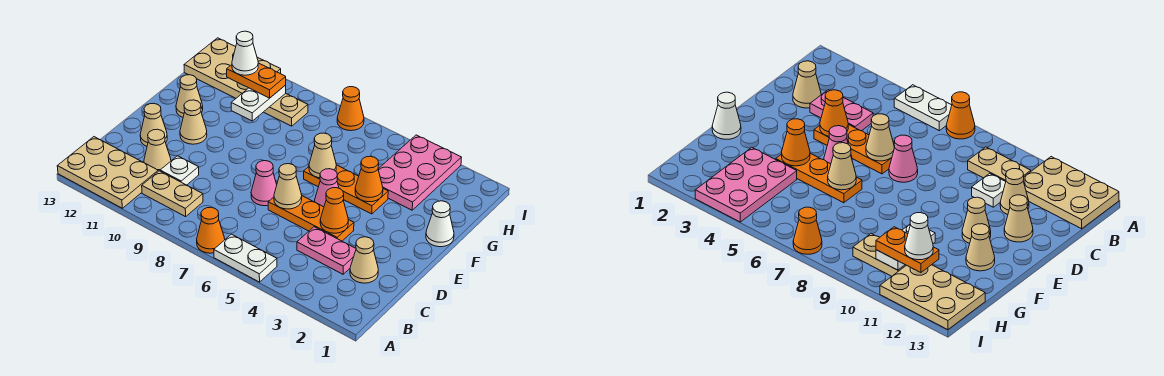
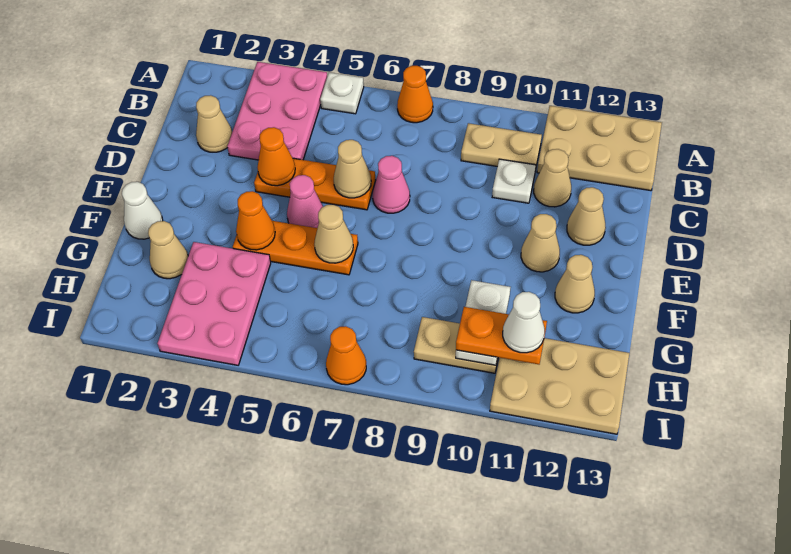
white plate A5:A6 level 1 -> white plate A5 level 1
pink plate C3:C4 level 1 -> pink plate A3:C4 level 1
none -> tan cone G2 level 1

